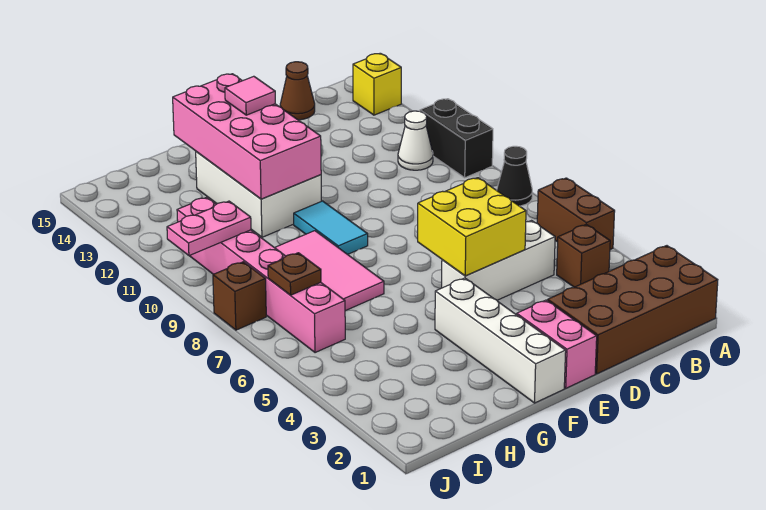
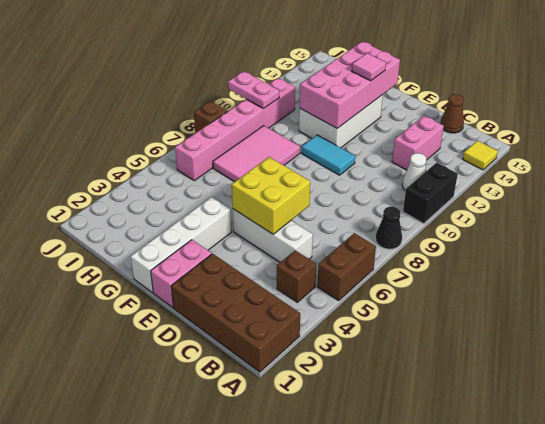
yellow brick A14 level 1 -> yellow tile A14 level 1
none -> pink brick C12:C13 level 1
cyan tile F9:F10 level 1 -> cyan tile E10:F10 level 1
brown plate I7 level 2 -> none

